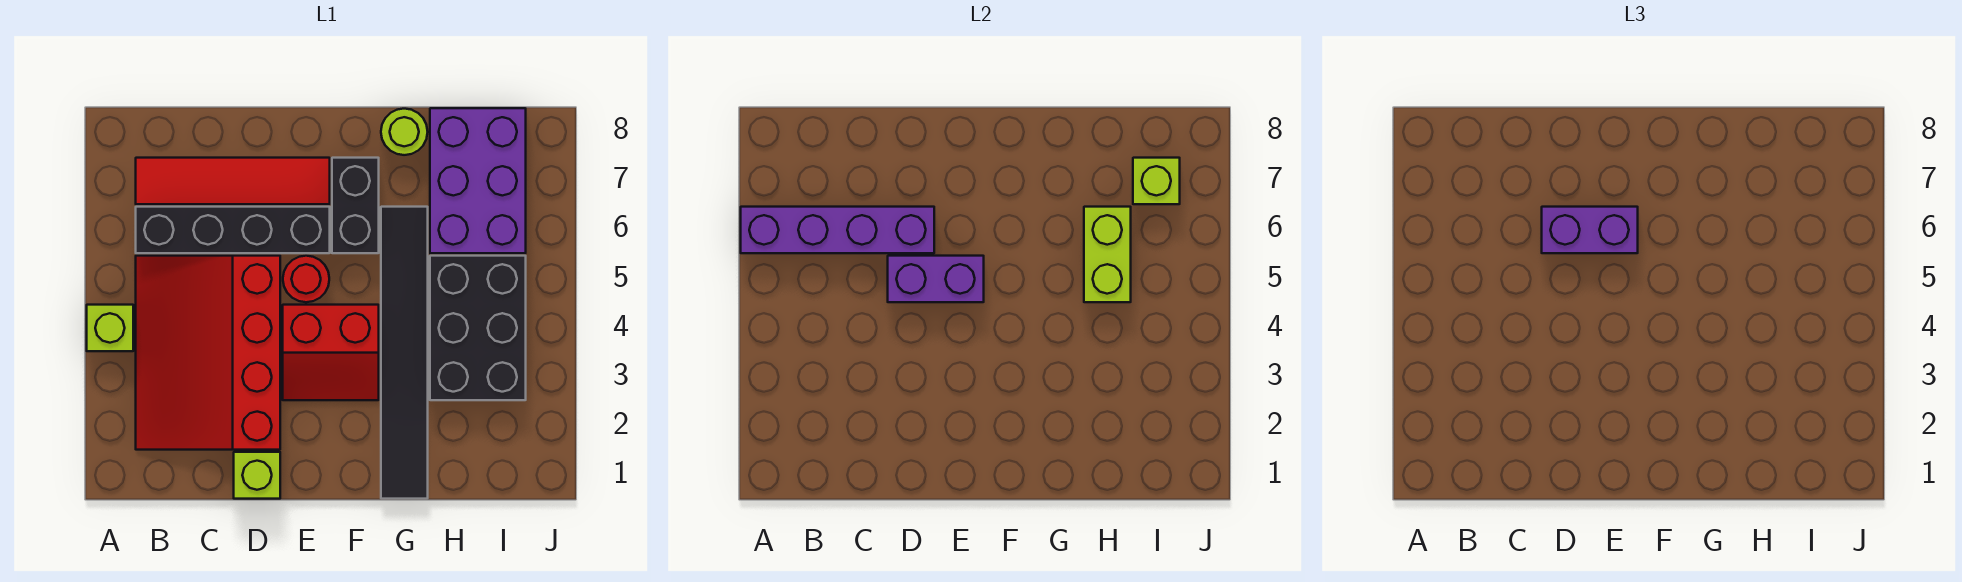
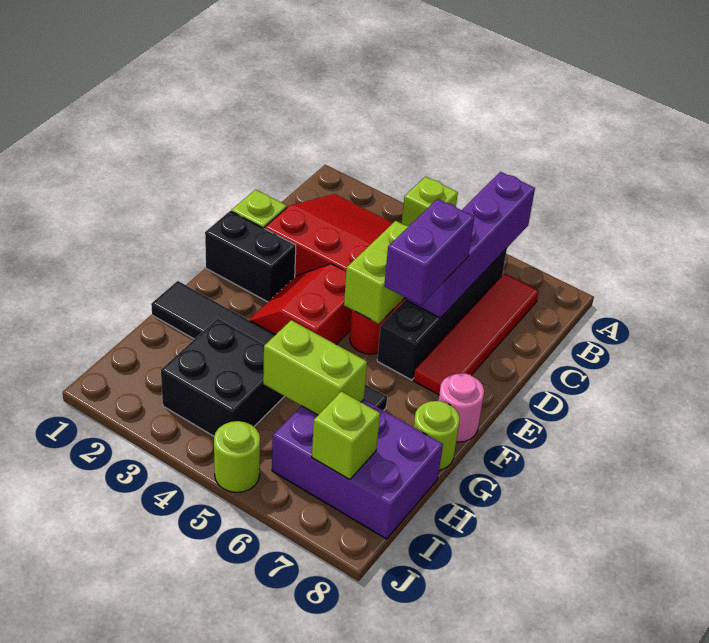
purple brick D5:E5 level 2 -> lime brick D5:E5 level 2
black brick F6:F7 level 1 -> black brick E1:E2 level 1
none -> pink round brick F8 level 1
black brick H3:I5 level 1 -> black brick H3:I4 level 1
none -> lime round brick J5 level 1

